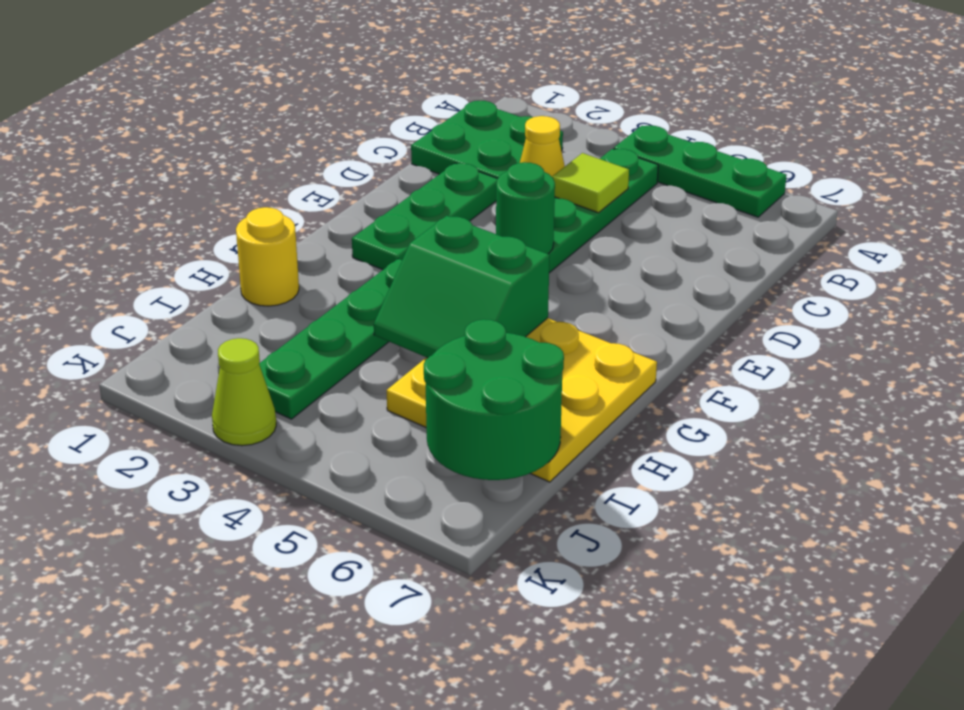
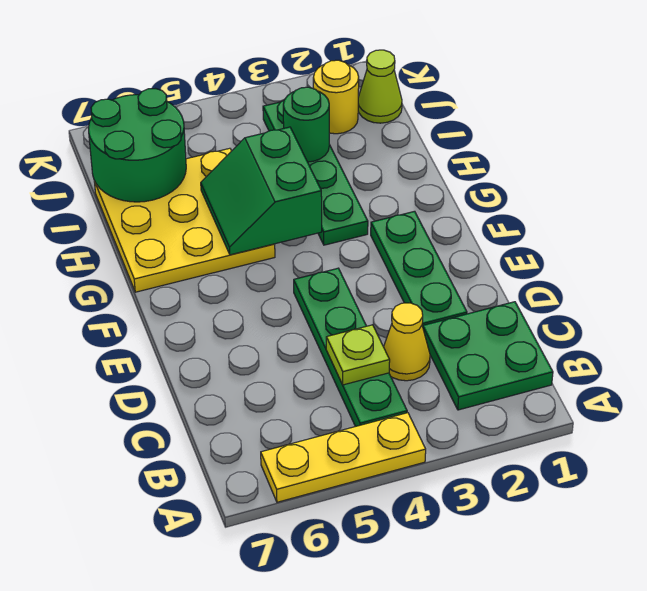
green plate A4:A6 level 1 -> yellow plate A4:A6 level 1
lime tile C4 level 2 -> lime plate C4 level 2
green round brick E4 level 2 -> green round brick I3 level 2
green slope G4:H5 level 2 top G -> green slope G4:H5 level 2 top 4
yellow round brick H1 level 1 -> yellow round brick J2 level 1
lime cone K3 level 1 -> lime cone J1 level 1

